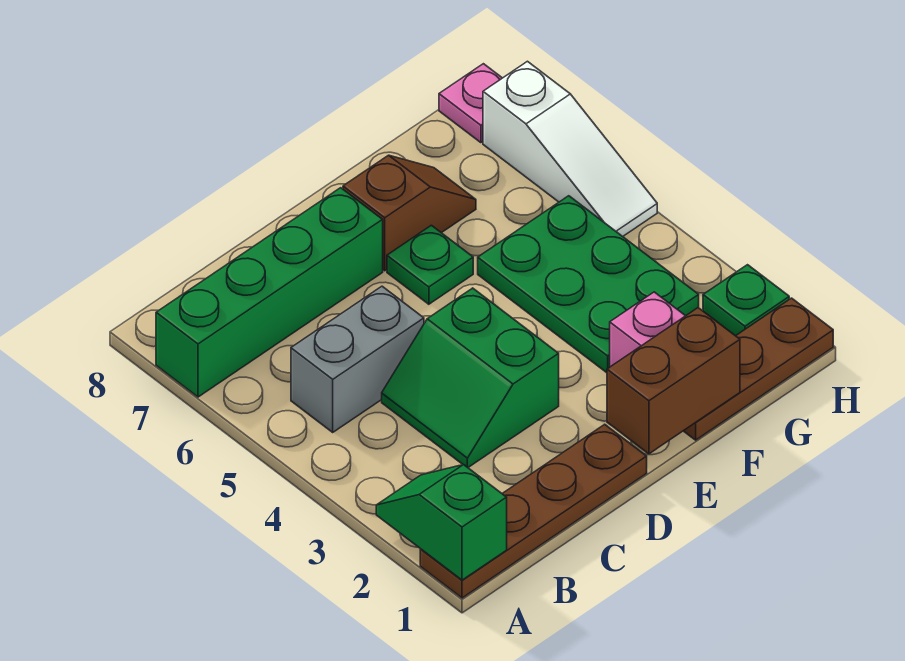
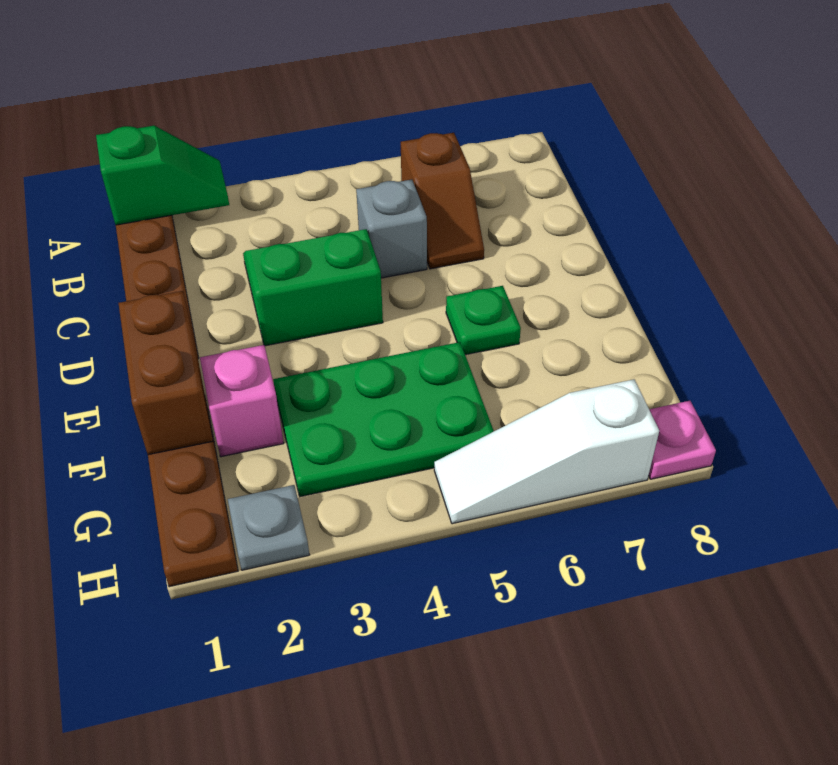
green brick A7:D7 level 1 -> none
grey brick B5:C5 level 1 -> grey brick C5 level 1
brown slope E7:F7 level 1 top E -> brown slope B6:C6 level 1 top B
green plate H2 level 1 -> grey plate H2 level 1

